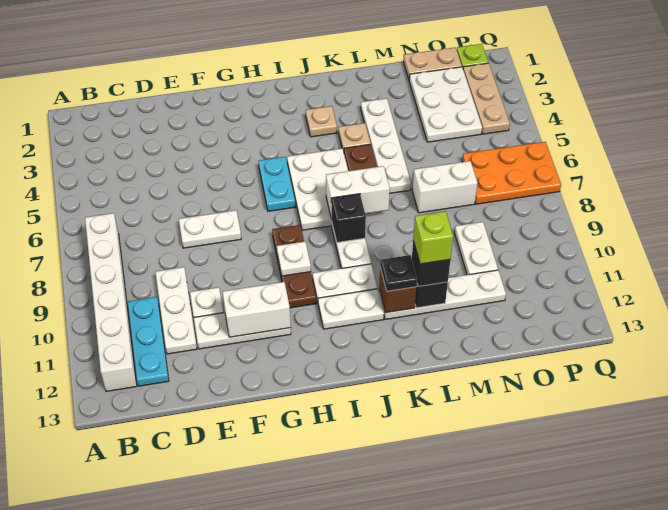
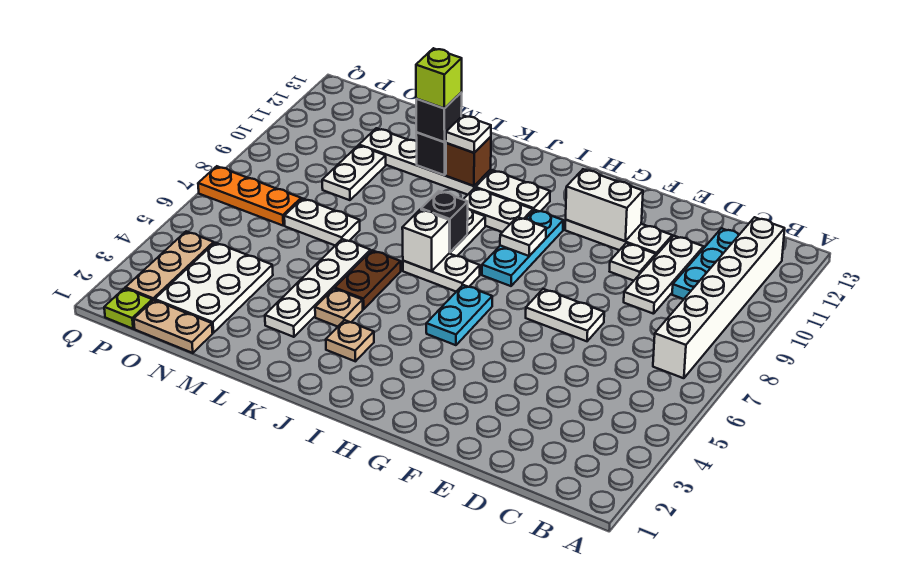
brown plate H8:H10 level 1 -> cyan plate H8:H10 level 1
white plate I5:J7 level 1 -> white plate I7:J7 level 1
white brick J7:K7 level 2 -> white brick J7 level 2
black plate K11 level 3 -> white plate K11 level 3
white brick M7:N7 level 1 -> white plate M7:N7 level 1
orange plate O6:Q7 level 1 -> orange plate O7:Q7 level 1

